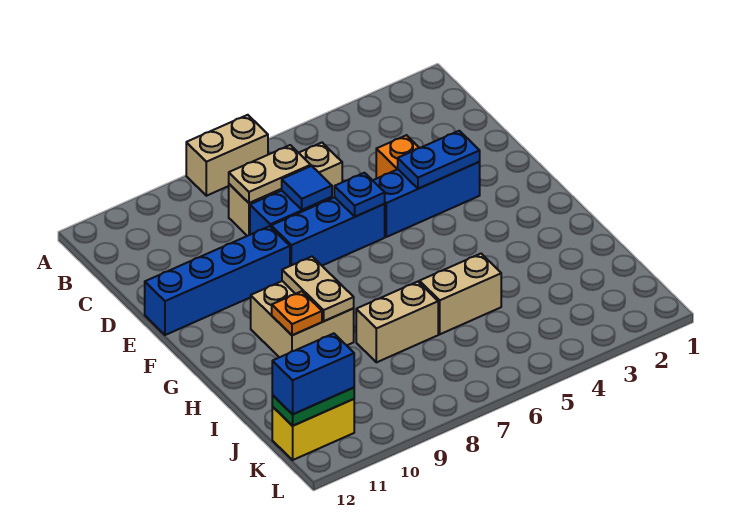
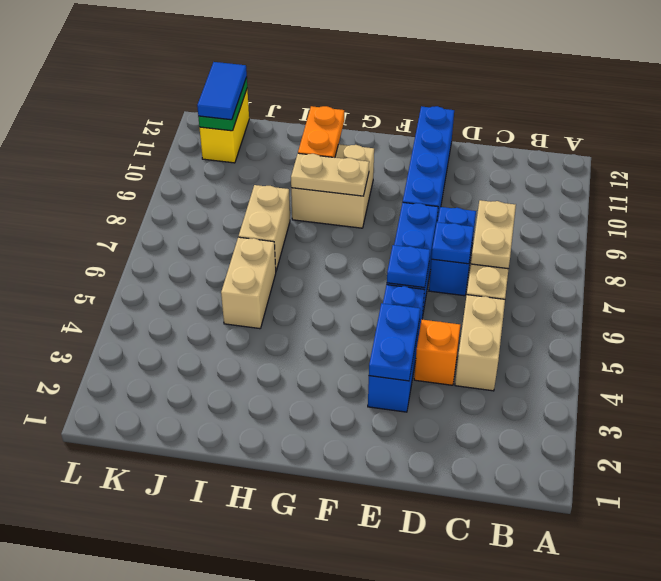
tan brick A7:A8 level 1 -> tan brick C4:C5 level 1
blue tile D7 level 2 -> blue plate D7 level 2
orange plate H10 level 2 -> orange plate H10:H11 level 2
blue brick K11:K12 level 3 -> blue tile K11:K12 level 3

